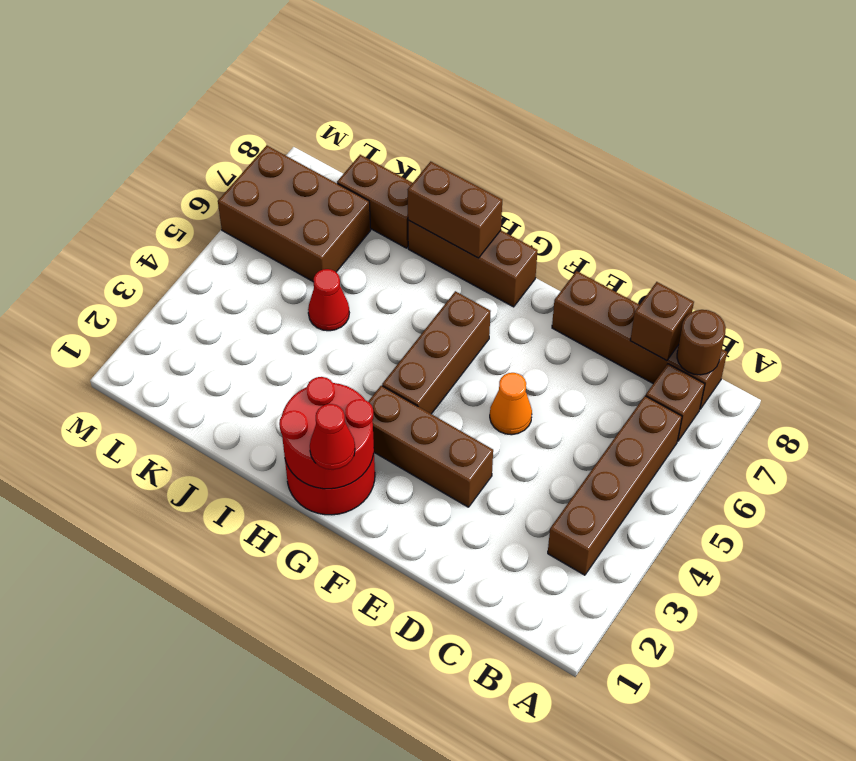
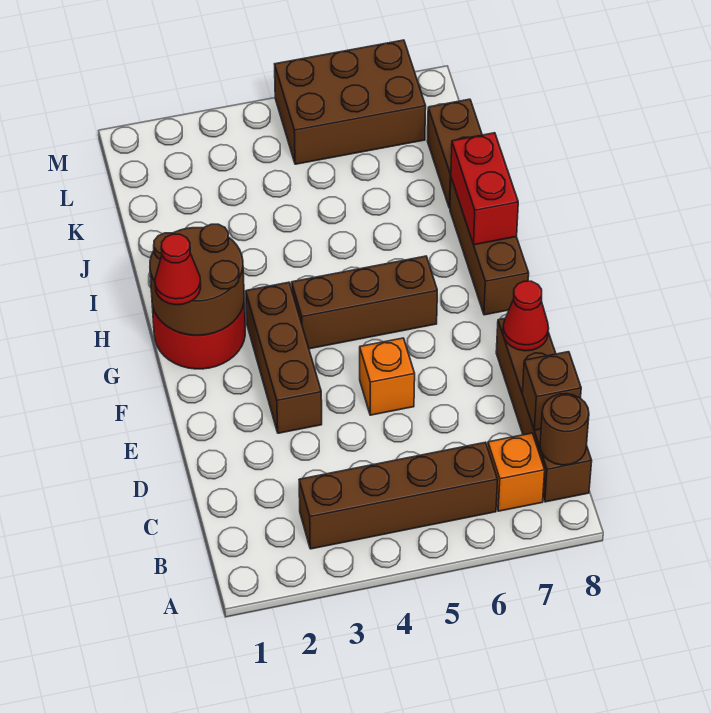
brown brick B7 level 1 -> orange brick B7 level 1
orange cone E5 level 1 -> orange brick E5 level 1
red round brick G1:H2 level 2 -> brown round brick G1:H2 level 2
brown brick H8:I8 level 2 -> red brick H8:I8 level 2
red cone J5 level 1 -> red cone E8 level 2
brown brick K6:M7 level 1 -> brown brick L5:M7 level 1

